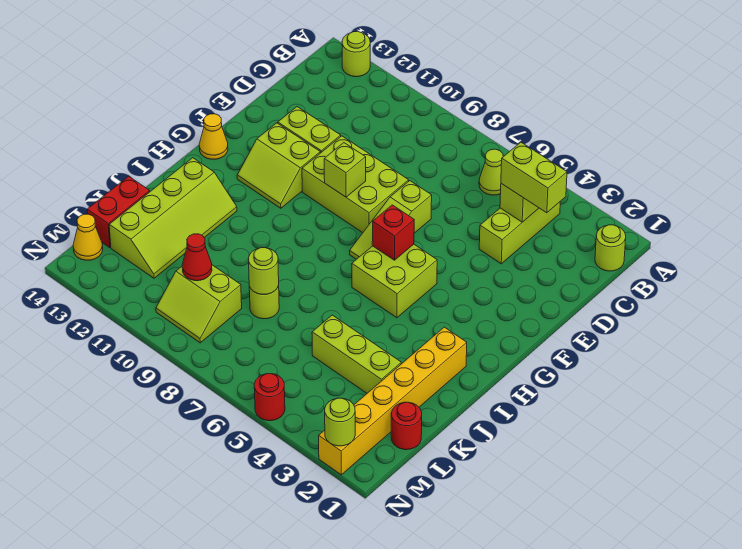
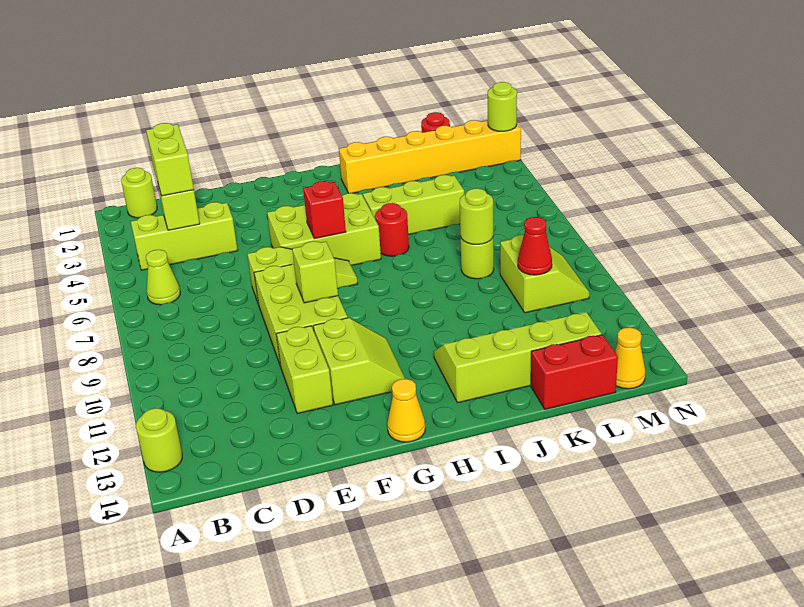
lime brick G5:H6 level 1 -> lime brick F5:H6 level 1
lime brick K3:K5 level 1 -> lime brick I5:K5 level 1
red round brick N5 level 1 -> red round brick I6 level 1

